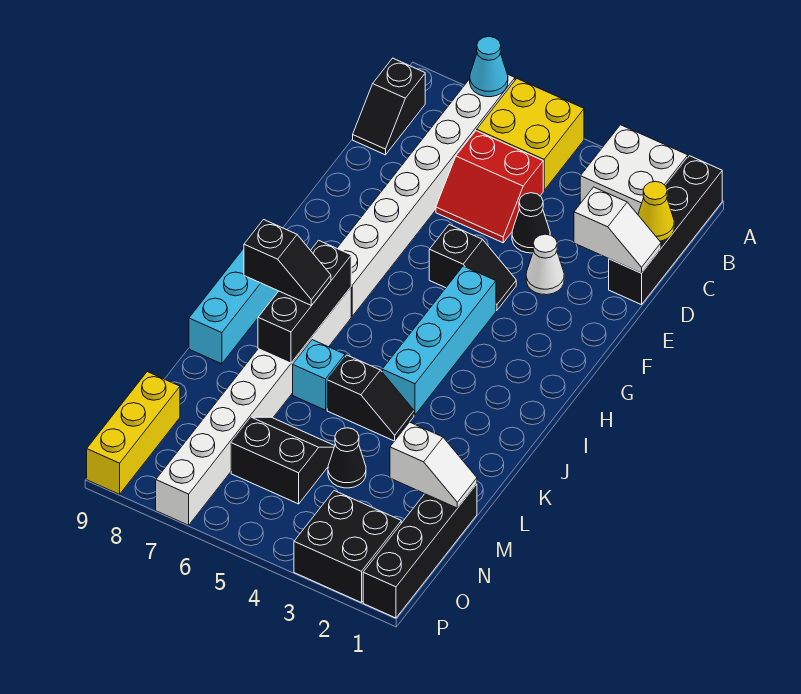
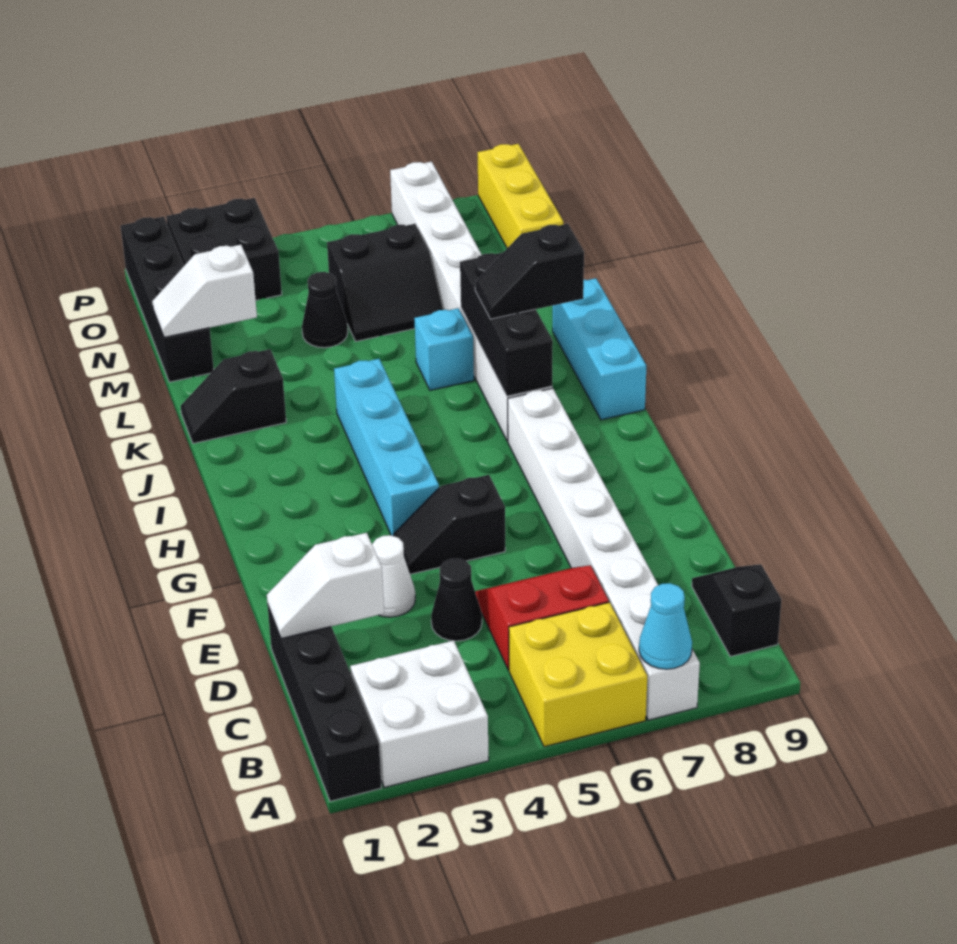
yellow cone C1 level 2 -> none
black slope K4:K5 level 1 top 5 -> black slope K1:K2 level 1 top 2

